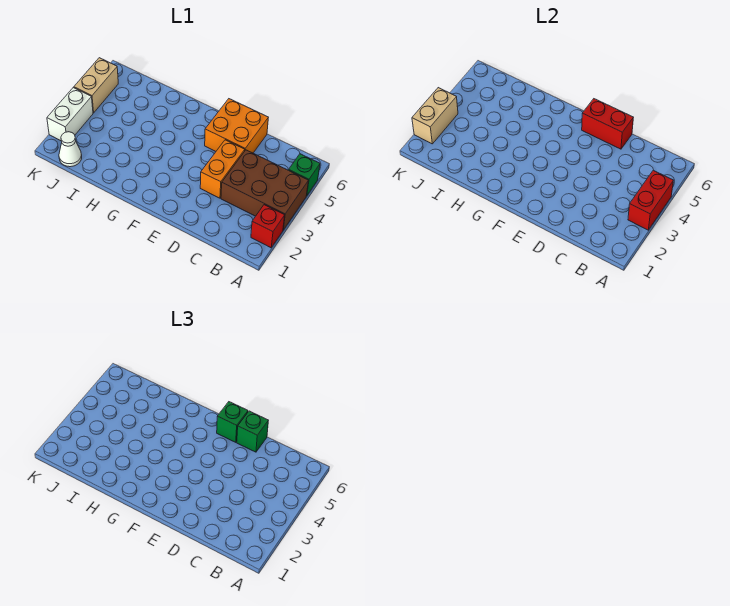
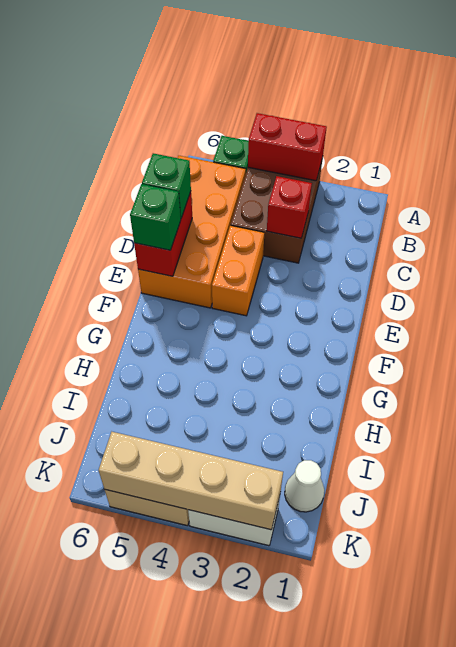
red brick A2 level 1 -> red brick C3 level 2
orange brick D3:D4 level 1 -> orange brick D4:E4 level 1
orange brick D5:E6 level 1 -> orange brick B5:E6 level 1
tan brick K2:K3 level 2 -> tan brick K2:K5 level 2

